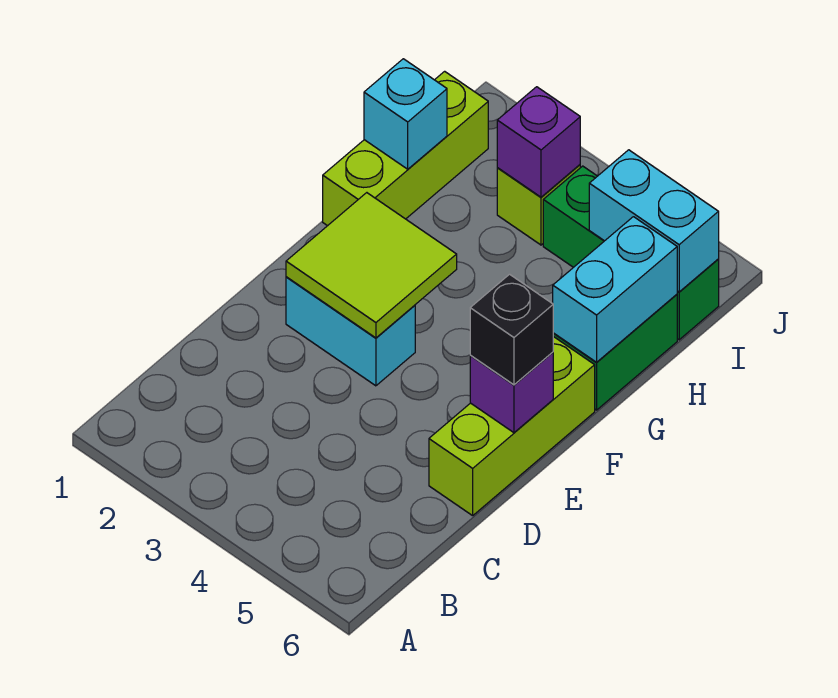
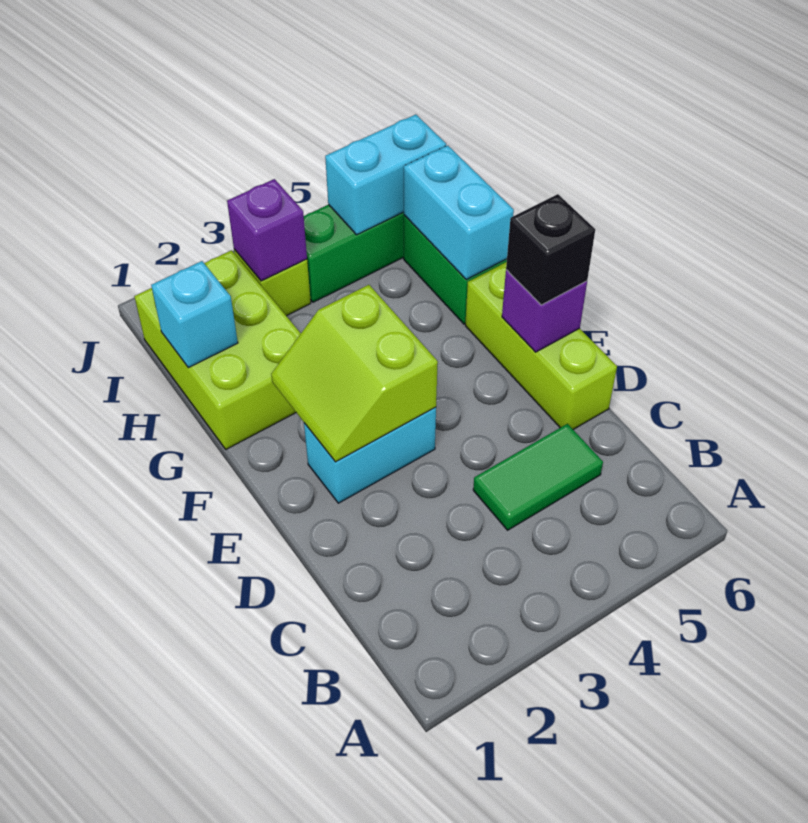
none -> green tile C4:C5 level 1
lime tile E2:F3 level 2 -> lime slope E2:F3 level 2 top 3
lime brick G1:I1 level 1 -> lime brick G1:I2 level 1

